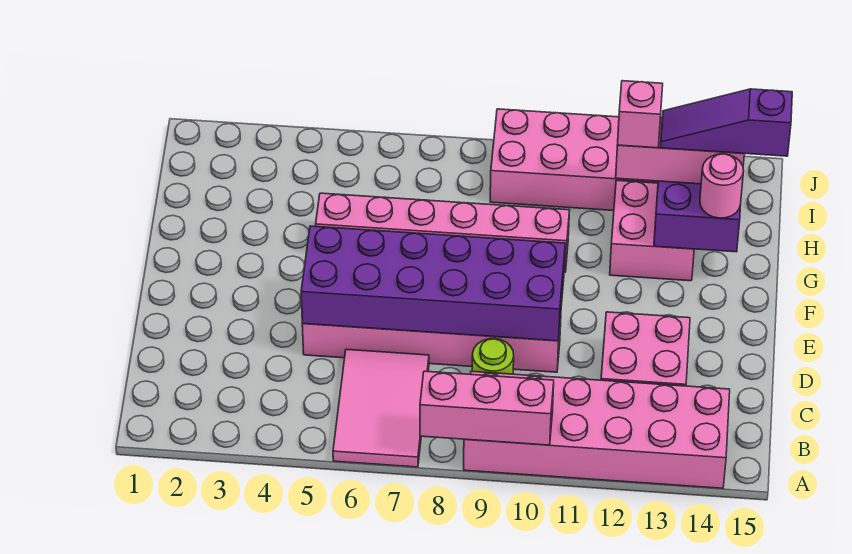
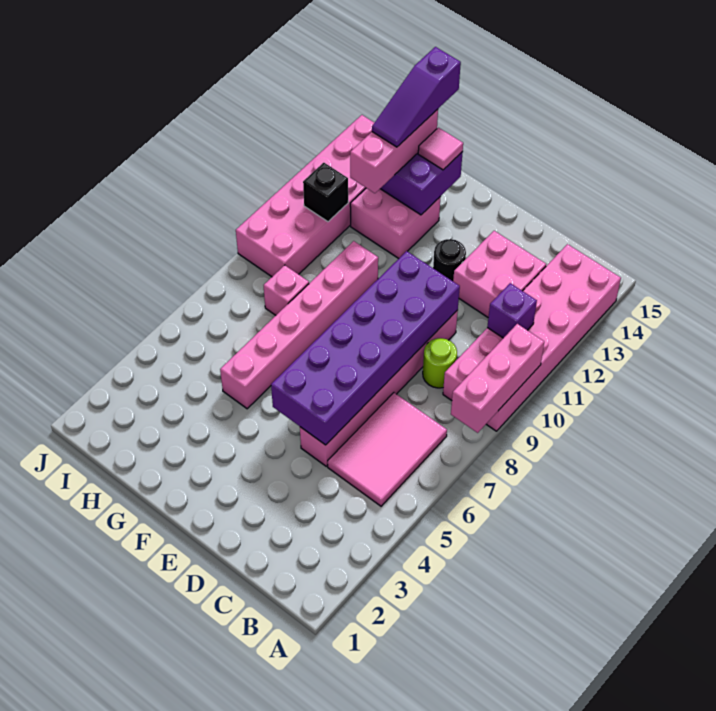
pink tile A6:C7 level 1 -> pink tile B5:C7 level 1
none -> purple brick B11 level 2
none -> black round brick E12 level 1
pink round brick G14 level 3 -> pink tile G14 level 3
pink brick H12 level 4 -> pink brick H8 level 1
none -> black brick I11 level 2

